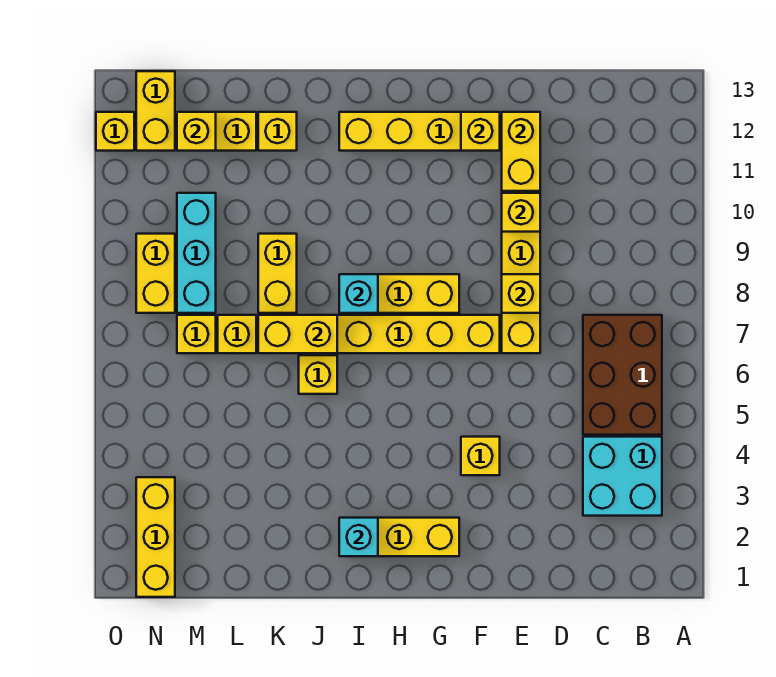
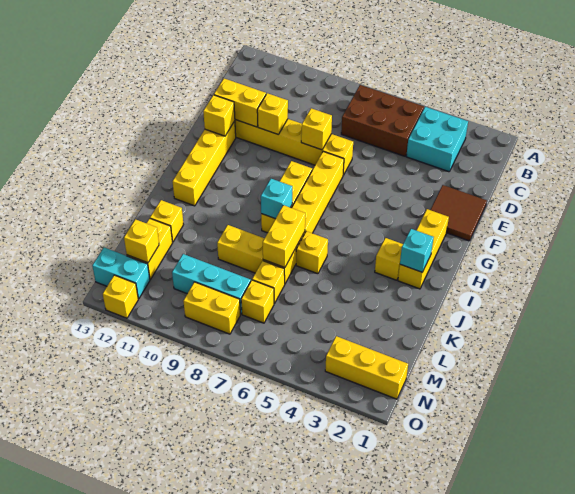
none -> brown tile E1:F2 level 1
yellow brick F4 level 1 -> yellow brick I3 level 1
yellow brick N12:N13 level 1 -> cyan brick N12:N13 level 1

